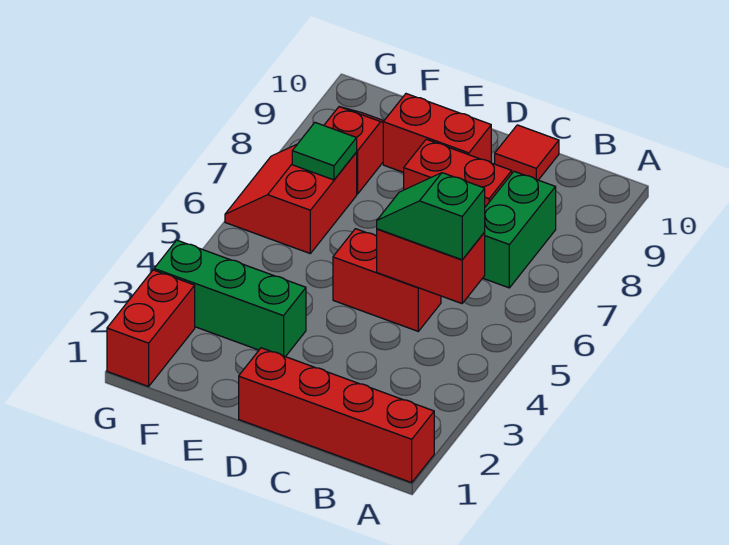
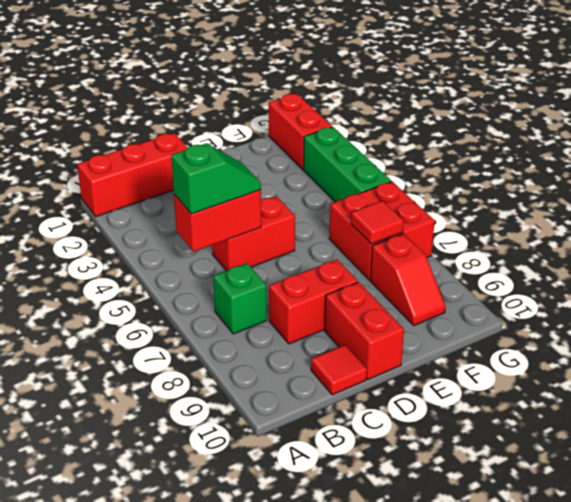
red brick A1:D1 level 1 -> red brick A1:C1 level 1
green brick B7:B8 level 1 -> green brick B7 level 1
red brick D9:E9 level 1 -> red brick D9:D10 level 1
green brick E3:G3 level 1 -> green brick G3:G5 level 1
red slope F6:G7 level 1 top F -> red brick F6:G7 level 1
green tile F7 level 2 -> red tile F7 level 2

